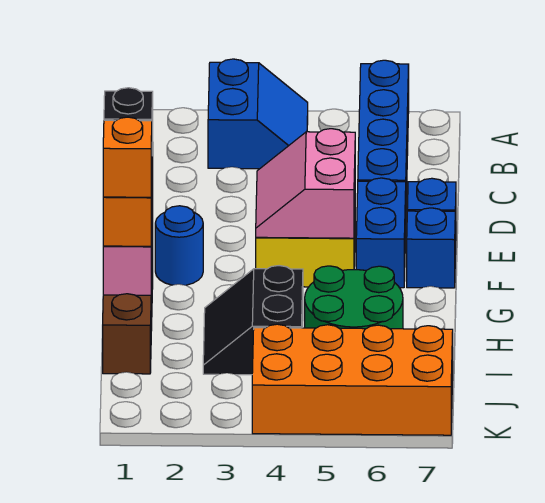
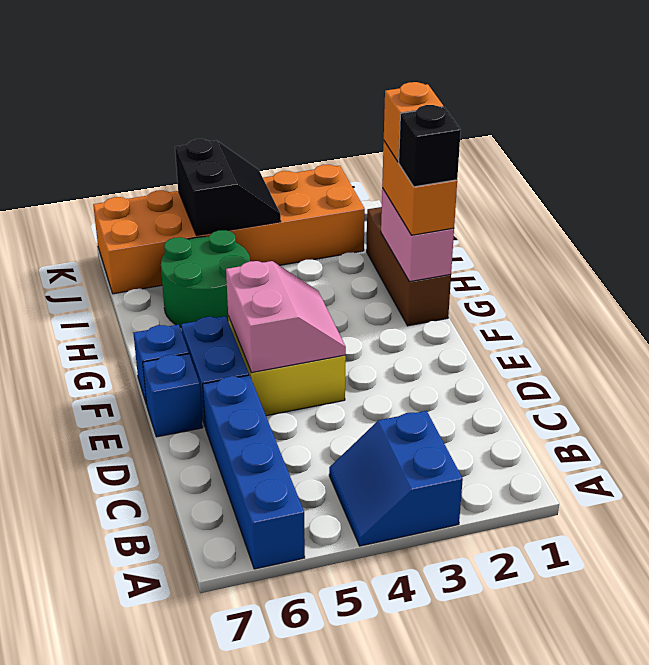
blue round brick F2 level 1 -> none
black slope H3:I4 level 1 top 4 -> black slope J4:K5 level 2 top 5
orange brick J4:K7 level 1 -> orange brick J2:K7 level 1

